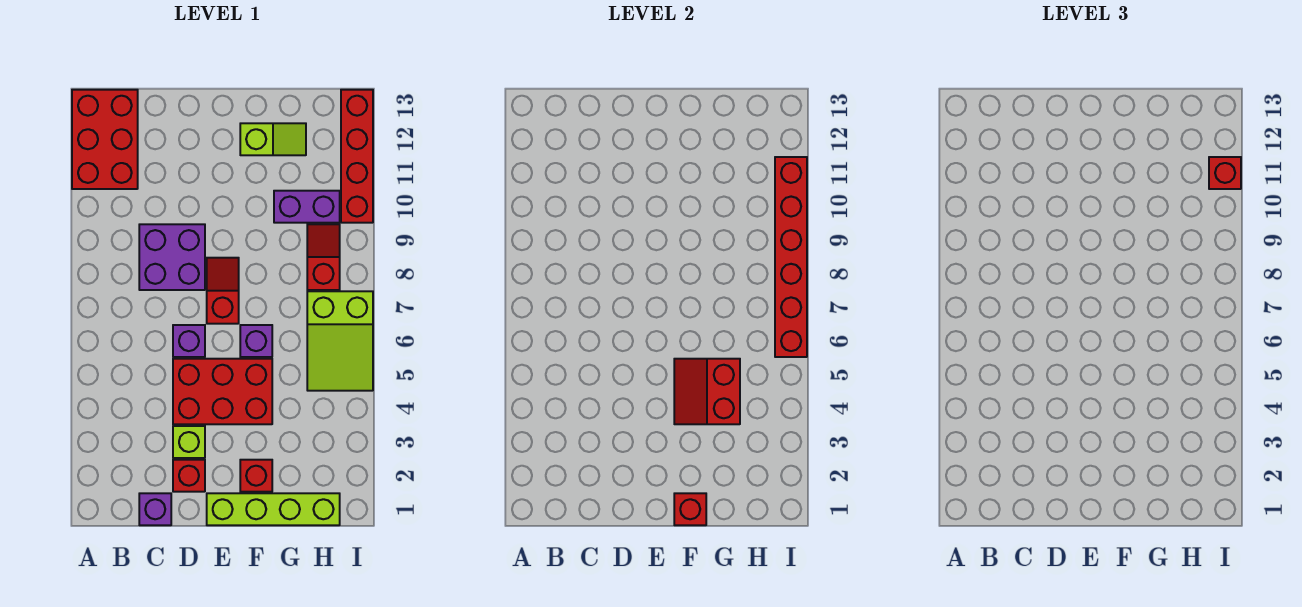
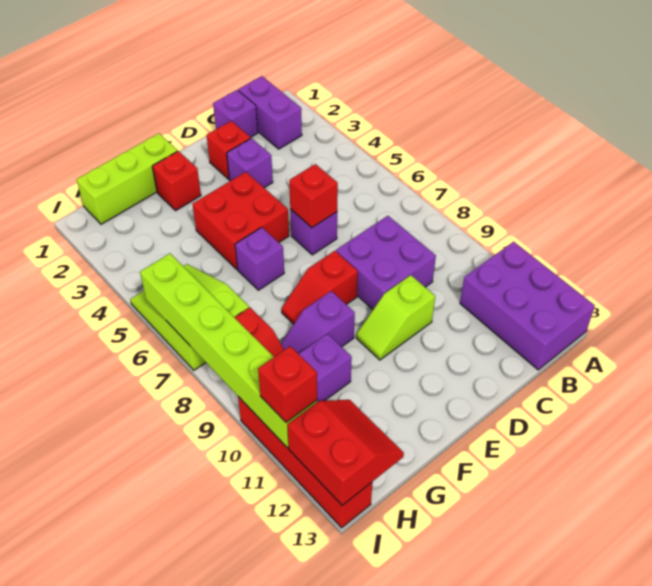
red brick A11:B13 level 1 -> purple brick A11:B13 level 1
none -> purple brick B1:B2 level 1
lime brick D3 level 1 -> purple brick D3 level 1
red brick D4:F5 level 1 -> red brick E4:F5 level 1
lime brick E1:H1 level 1 -> lime brick F1:H1 level 1
red slope E7:E8 level 1 top 7 -> red slope E8:F8 level 1 top E
red brick F1 level 2 -> red brick D6 level 2
red slope F4:G5 level 2 top G -> red slope H12:I13 level 2 top I
none -> purple slope F9:G9 level 1 top F
lime slope F12:G12 level 1 top F -> lime slope D10:E10 level 1 top D
red brick I6:I11 level 2 -> lime brick I6:I11 level 2

